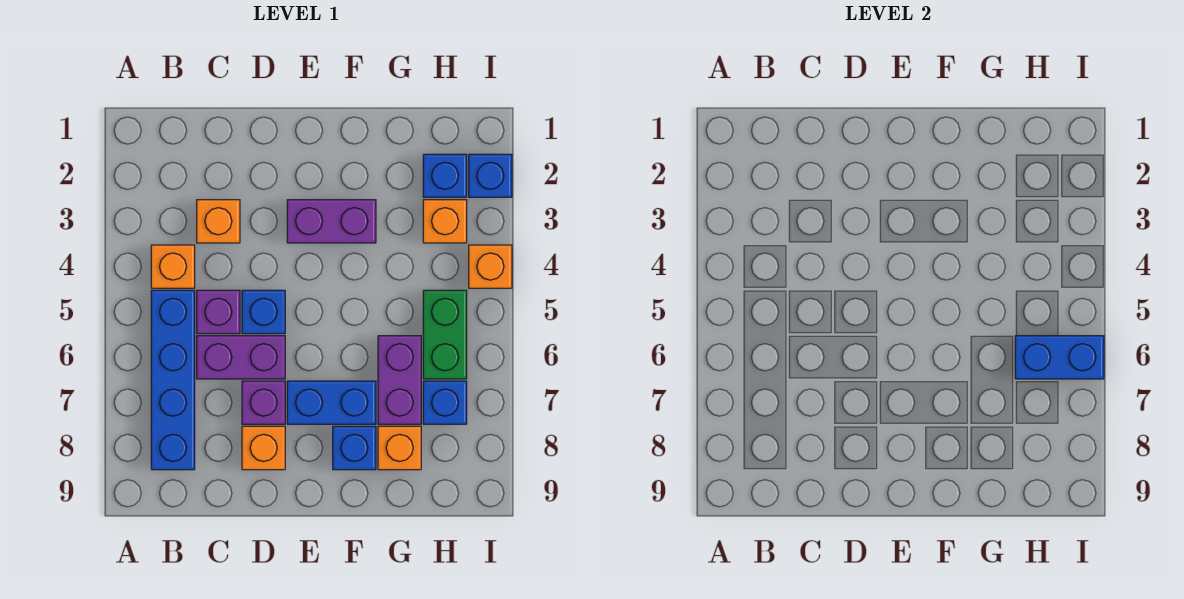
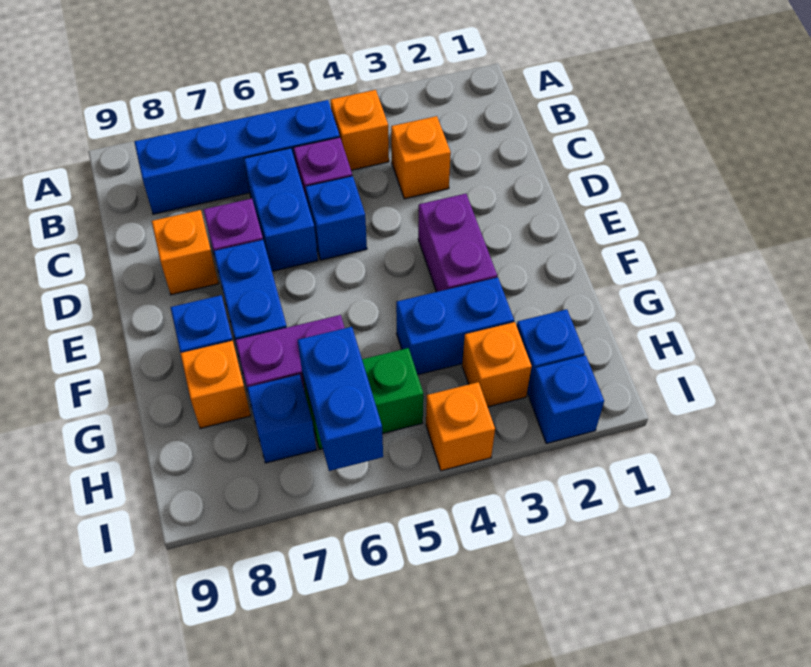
purple brick C6:D6 level 1 -> blue brick C6:D6 level 1
none -> blue brick G3:G4 level 1

